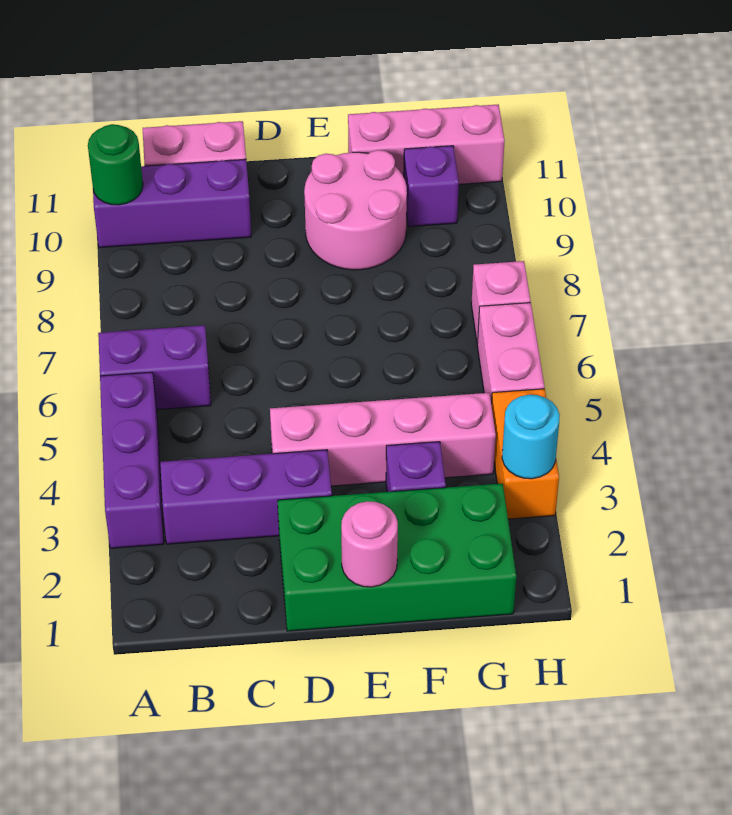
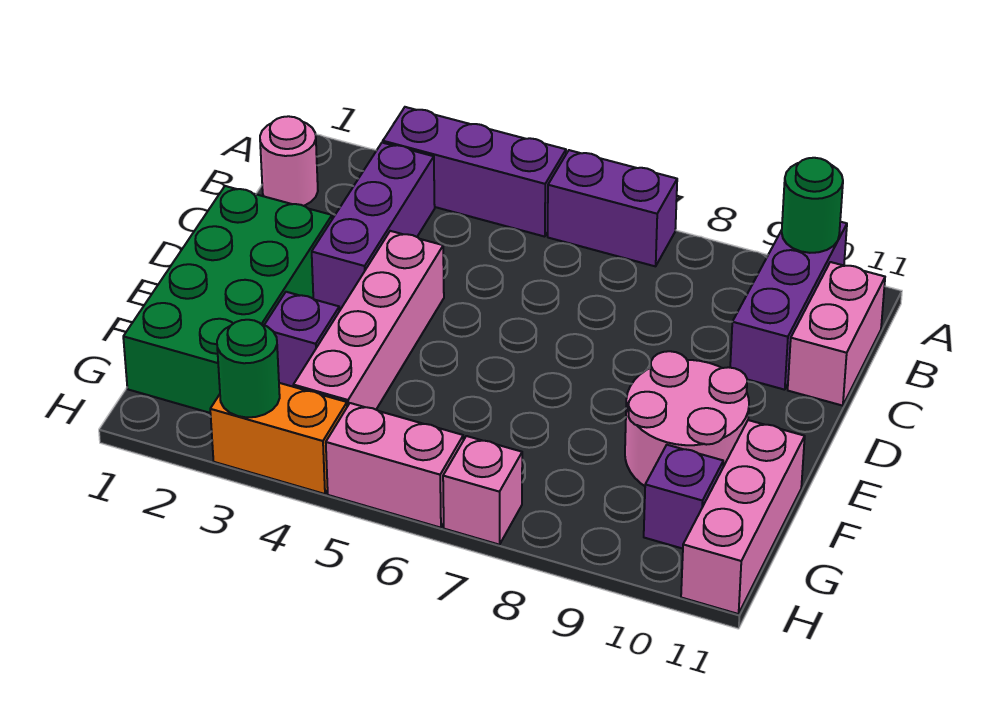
purple brick A6:B6 level 1 -> purple brick A6:A7 level 1
pink round brick E1 level 2 -> pink round brick B1 level 1
cyan round brick H3 level 2 -> green round brick H3 level 2

